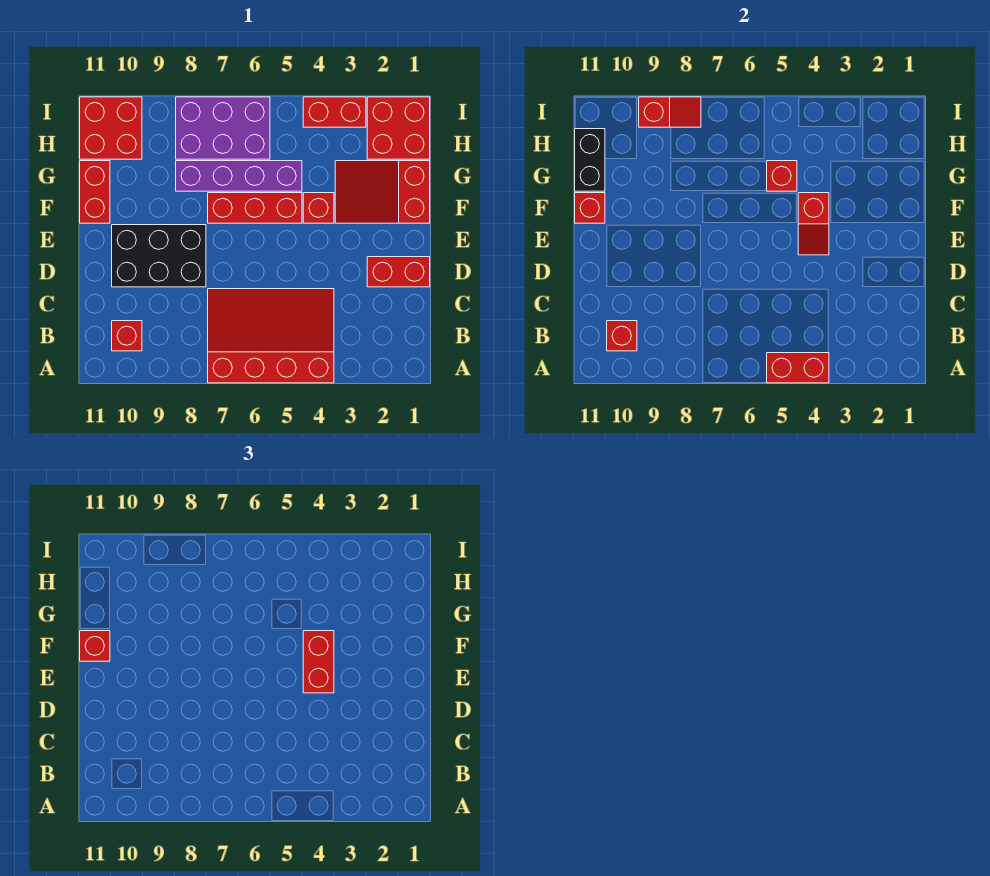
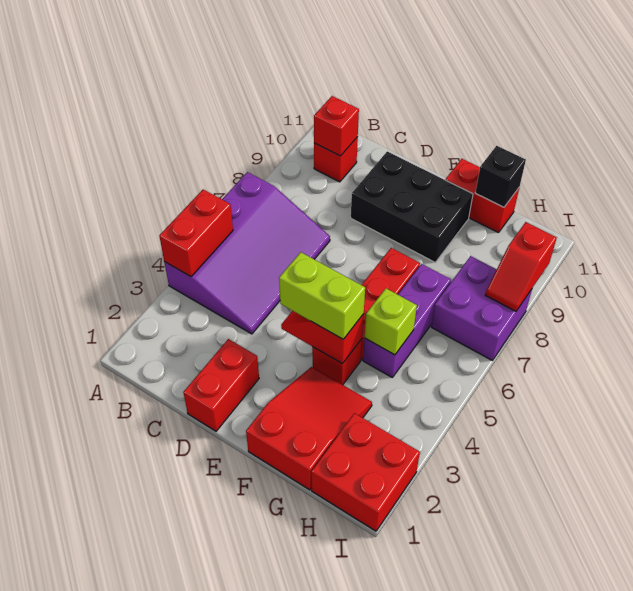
red slope A4:C7 level 1 top A -> purple slope A4:C7 level 1 top A
black brick D8:E10 level 1 -> black brick D9:F10 level 1
red brick E4:F4 level 3 -> lime brick E4:F4 level 3
red brick F11 level 2 -> none
red brick F11 level 3 -> none
purple brick G5:G8 level 1 -> purple brick G5:G7 level 1
red brick G5 level 2 -> lime brick G5 level 2
black brick G11:H11 level 2 -> black brick G11 level 2
purple brick H6:I8 level 1 -> purple brick H7:I8 level 1
red brick H10:I11 level 1 -> none
red brick I3:I4 level 1 -> none

